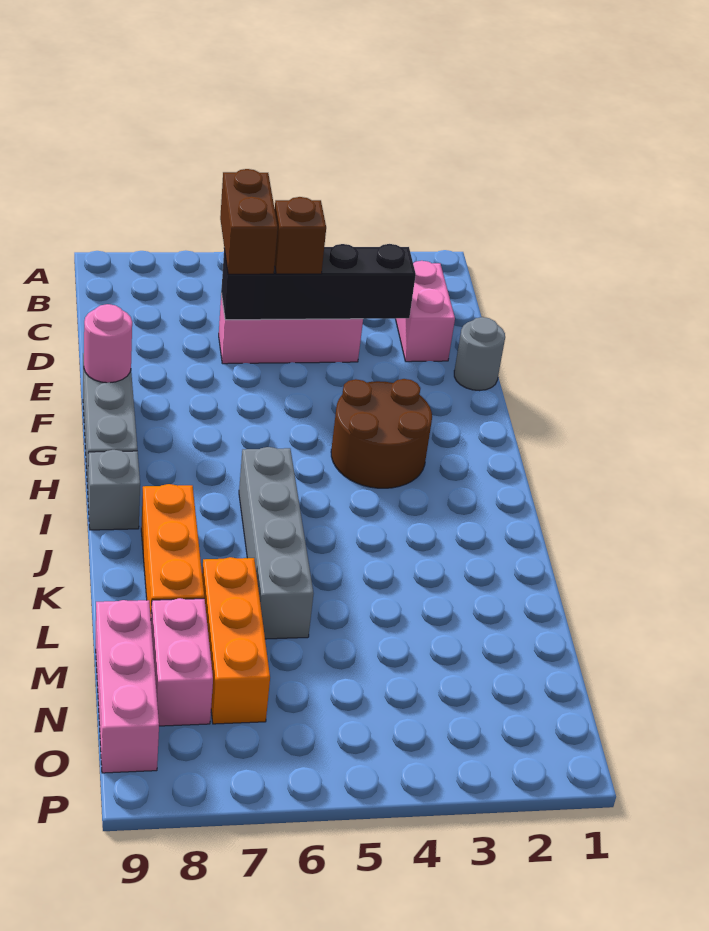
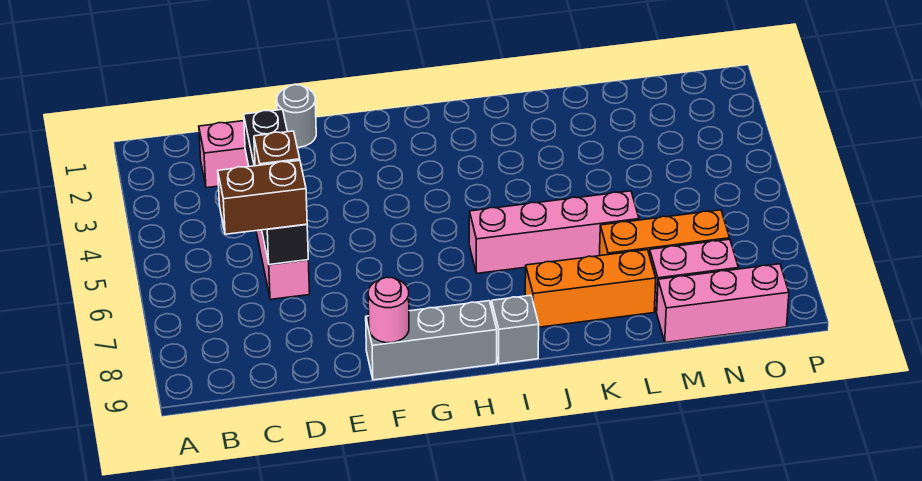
brown round brick G3:H4 level 1 -> none
grey brick I6:L6 level 1 -> pink brick I6:L6 level 1

